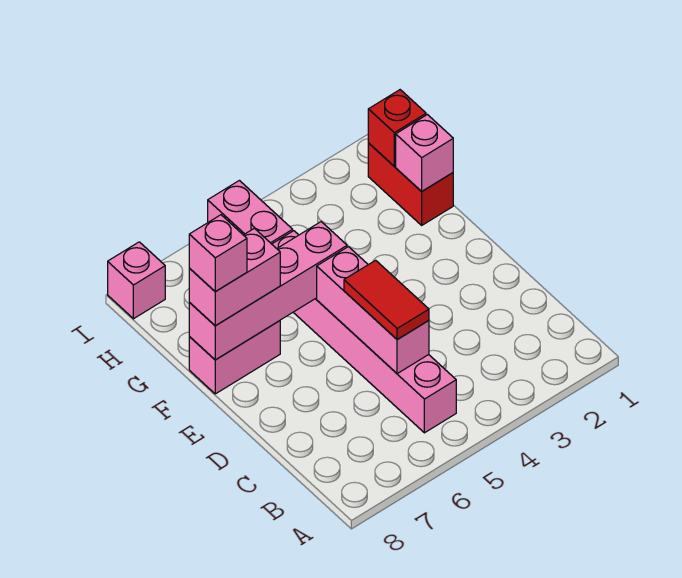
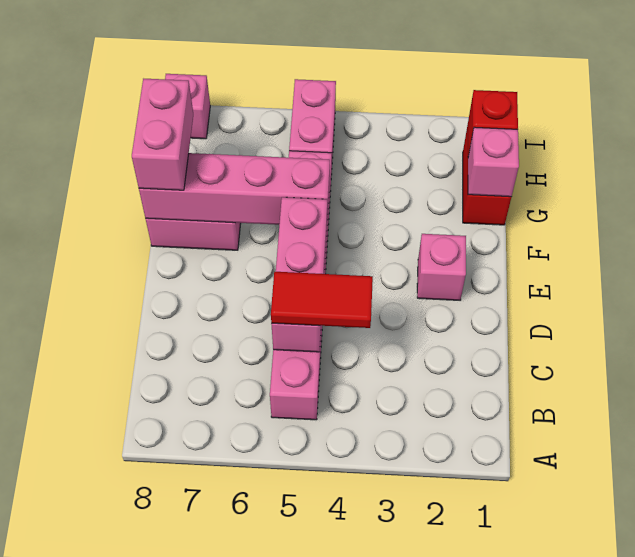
red tile C5:D5 level 3 -> red tile C4:C5 level 3
pink brick F7:F8 level 3 -> pink brick F8:G8 level 3
pink brick F8 level 4 -> pink brick E2 level 1

